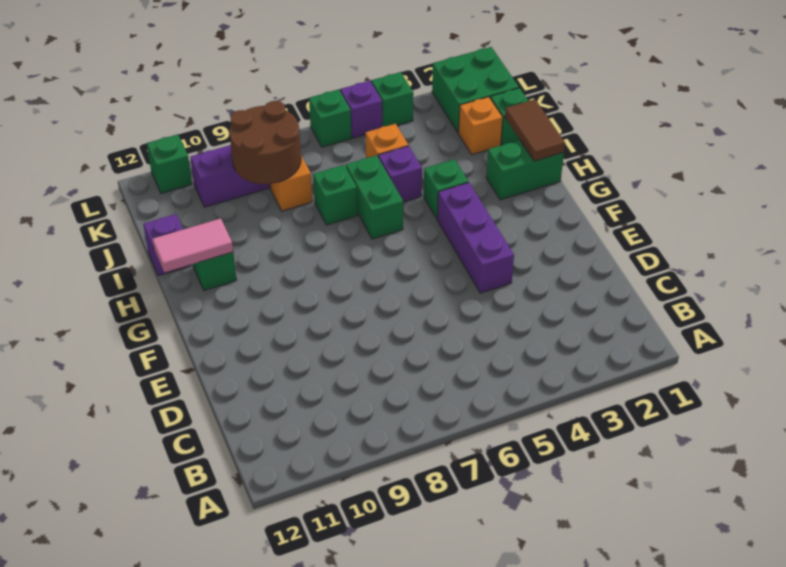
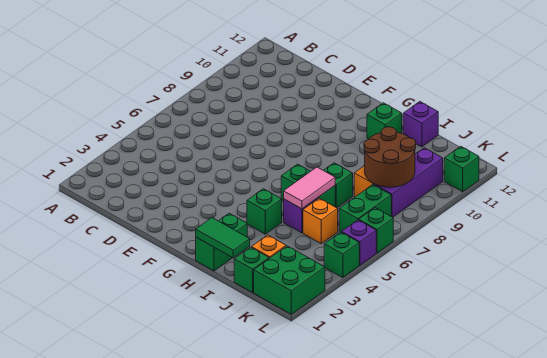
purple brick E4:G4 level 1 -> none
brown tile H1:I1 level 2 -> green tile H1:I1 level 2
pink tile H11:H12 level 2 -> pink tile I5:I6 level 2
none -> green brick K6:K7 level 1

